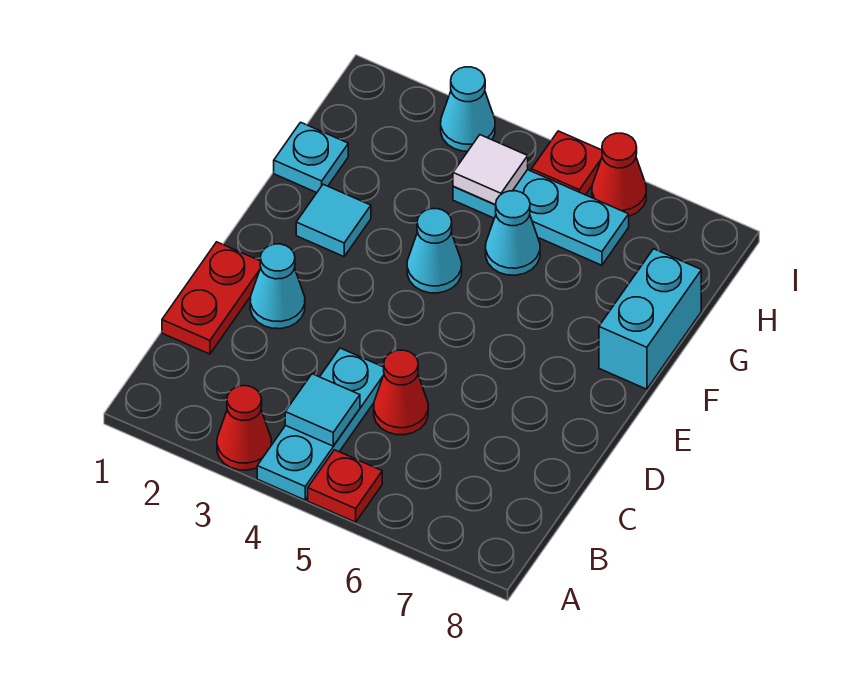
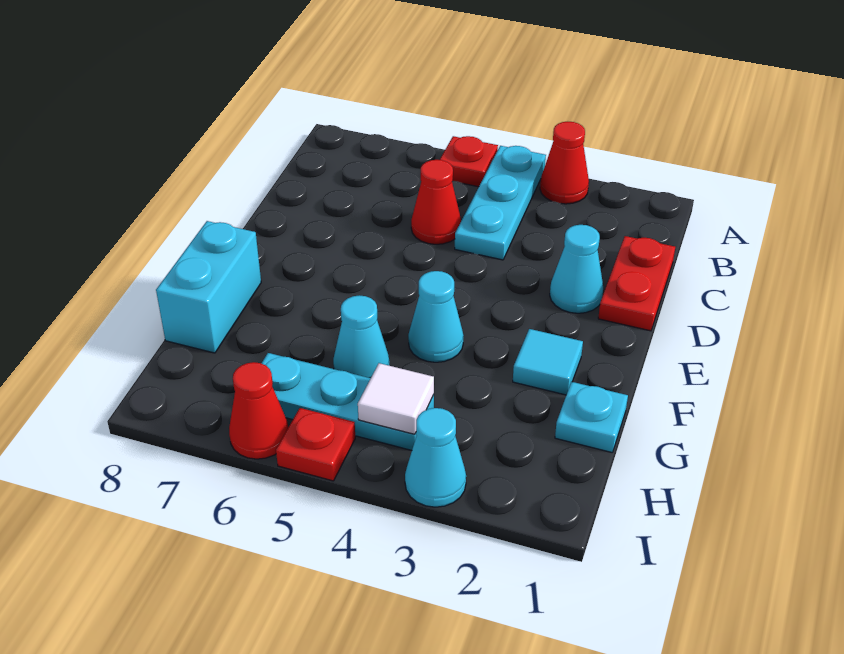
cyan tile B4 level 2 -> none

